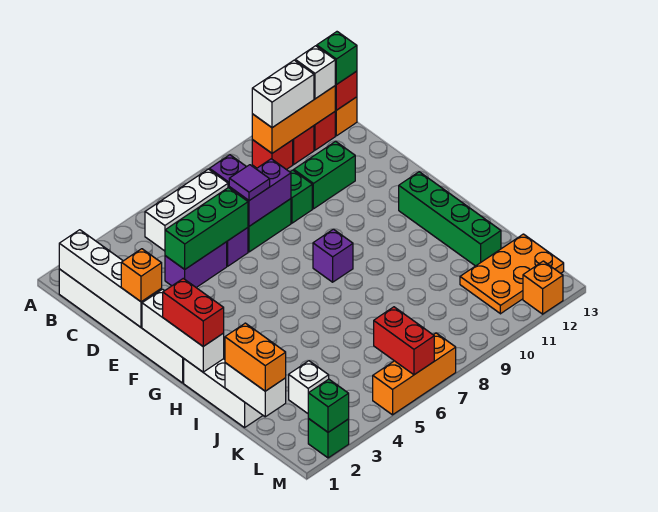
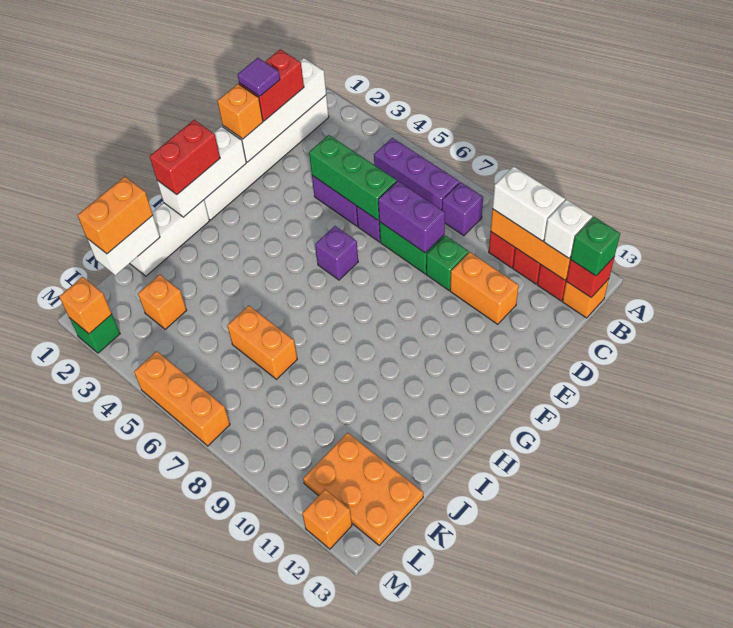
white brick B5:B7 level 1 -> purple brick B5:B7 level 1
purple tile D7 level 3 -> purple tile D1 level 4
green brick D10:D11 level 1 -> orange brick D10:D11 level 1
purple brick G8 level 1 -> purple brick F6 level 1
green brick G12:J12 level 1 -> none
none -> orange brick J6:J7 level 1
white brick K3 level 1 -> orange brick K3 level 1
red brick L6:M6 level 2 -> red brick C1:D1 level 3
green brick M2 level 2 -> orange brick M2 level 2

